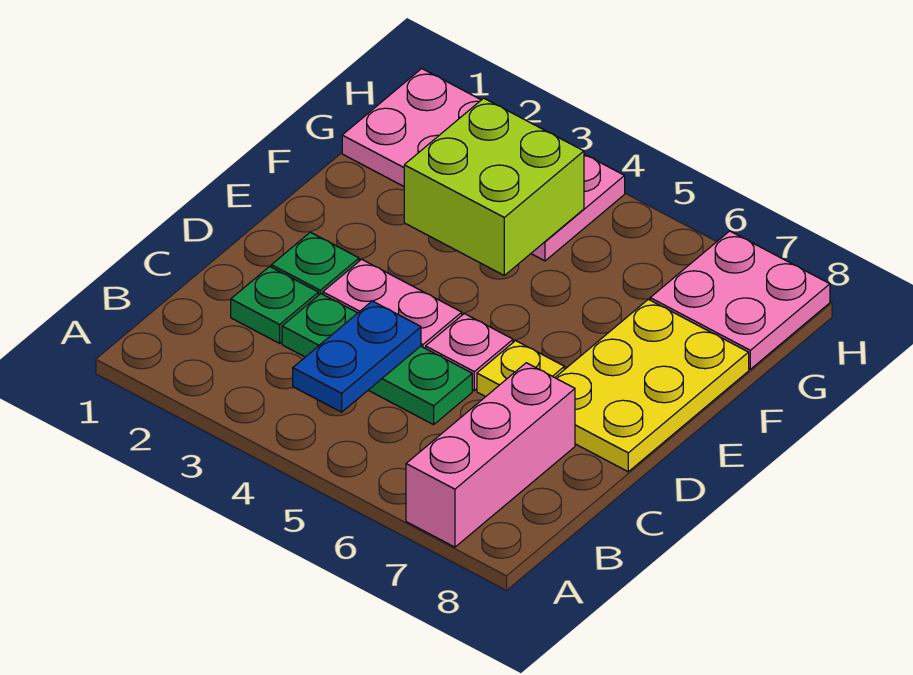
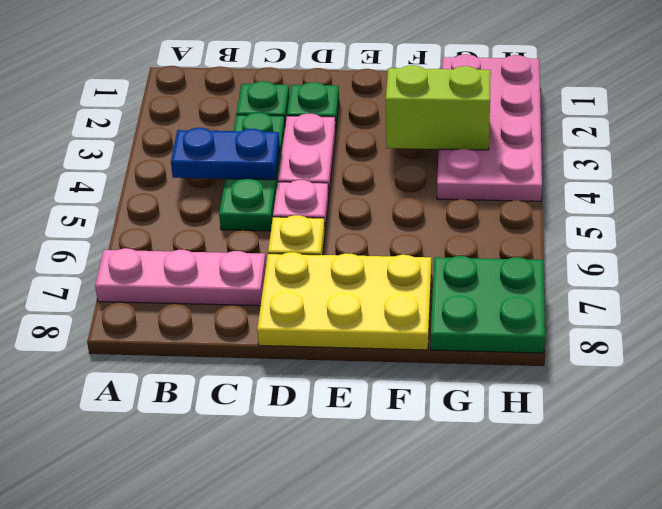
pink brick A7:C7 level 1 -> pink plate A7:C7 level 1
lime brick F3:G4 level 2 -> lime brick F3:G3 level 2
pink plate G7:H8 level 1 -> green plate G7:H8 level 1

